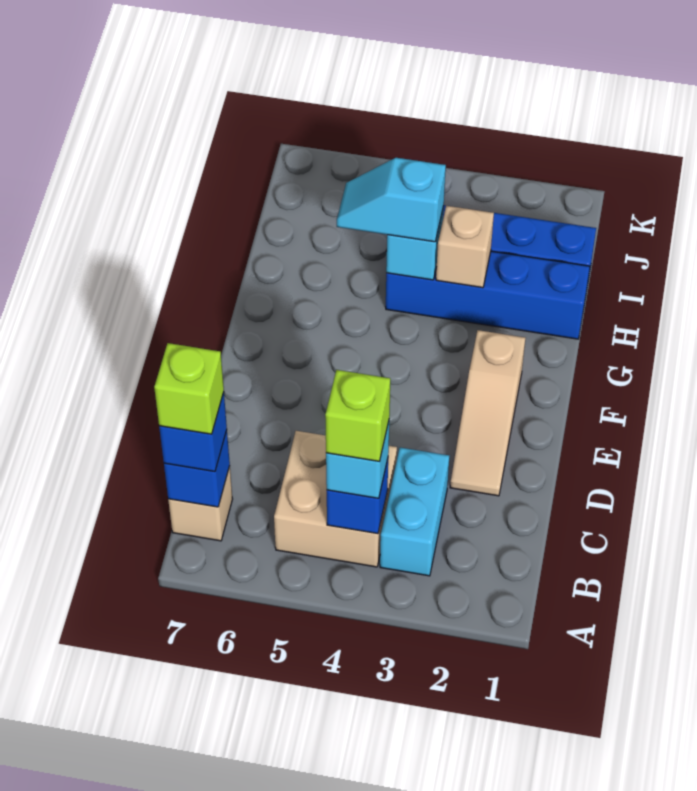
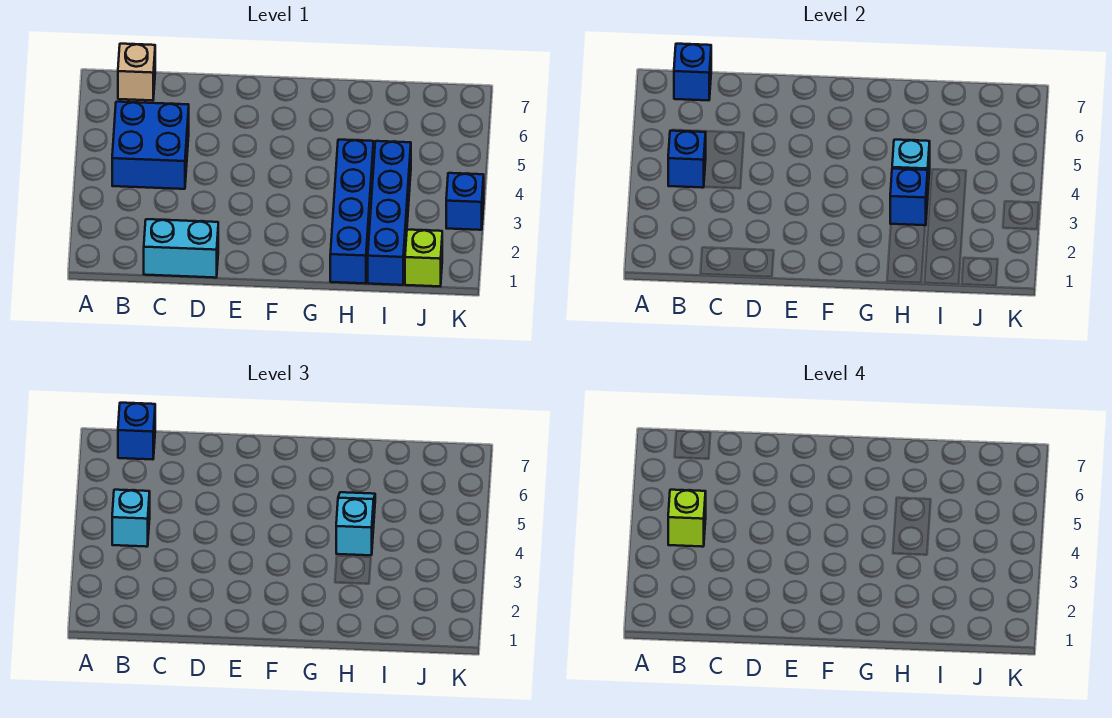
cyan brick B3:C3 level 1 -> cyan brick C1:D1 level 1
tan brick B4:C5 level 1 -> blue brick B4:C5 level 1
lime brick B7 level 4 -> lime brick J1 level 1
tan slope D2:F2 level 1 top F -> none
tan brick H3 level 2 -> blue brick H3 level 2
none -> blue brick K3 level 1

